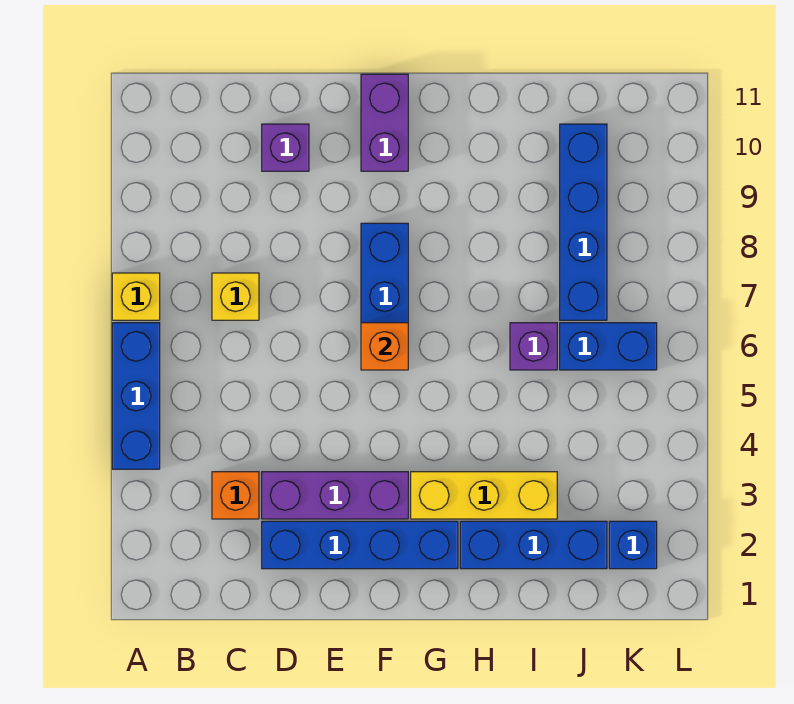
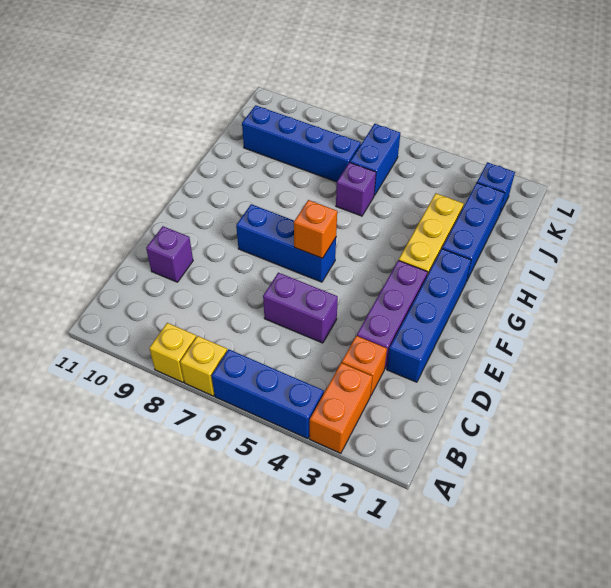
none -> orange brick A3:B3 level 1
yellow brick C7 level 1 -> yellow brick A8 level 1
purple brick F10:F11 level 1 -> purple brick D5:D6 level 1

